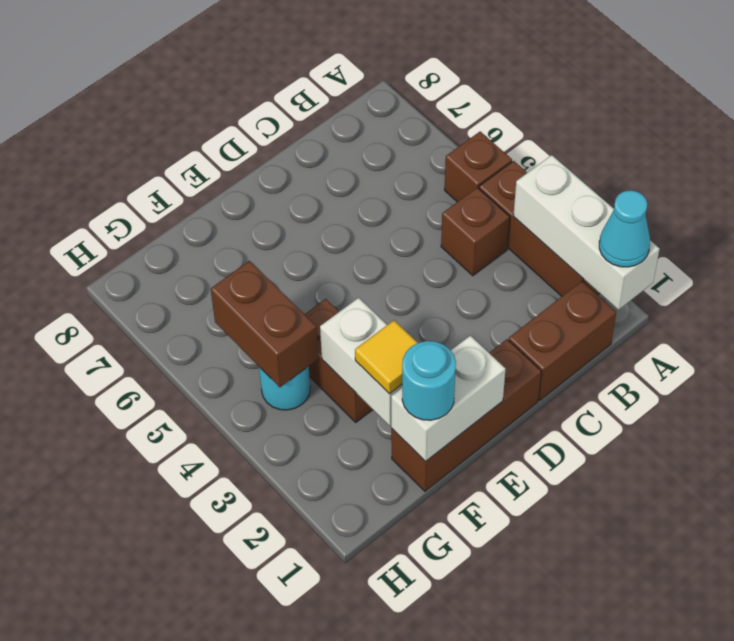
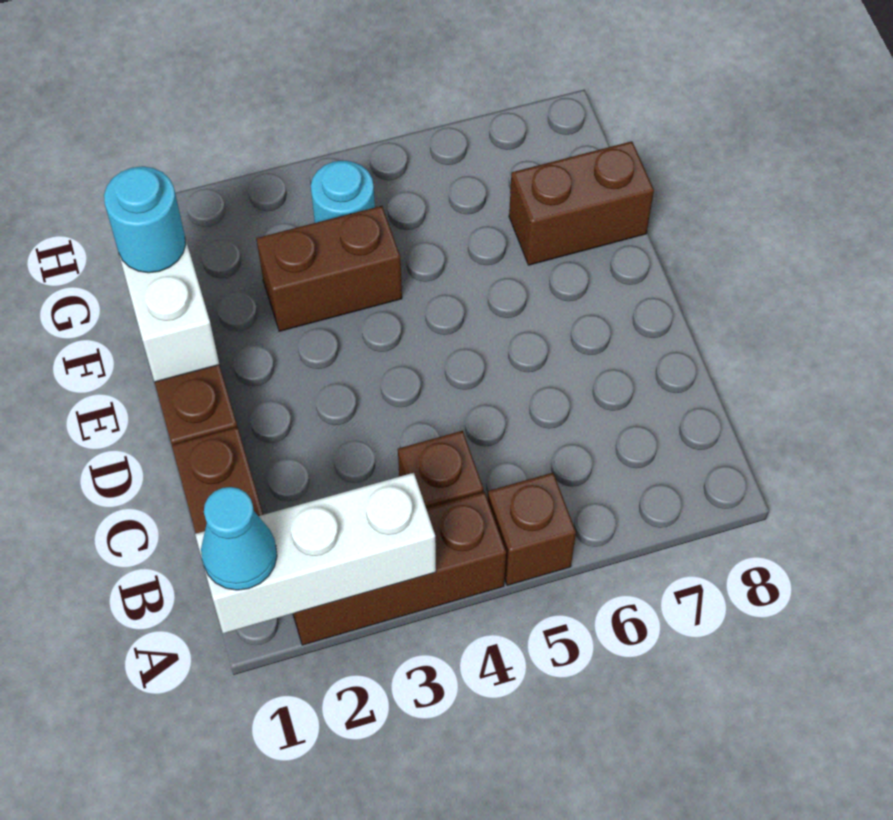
white brick F2:F3 level 2 -> none
yellow tile F2 level 3 -> none
brown brick G4:G5 level 2 -> brown brick F7:F8 level 1

